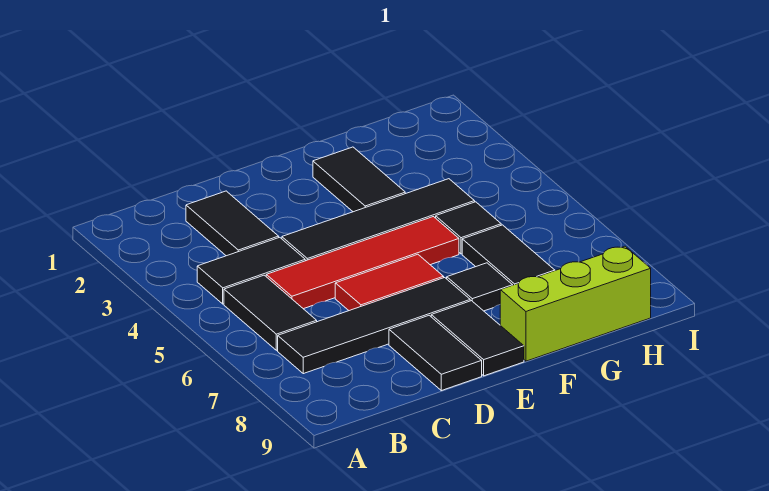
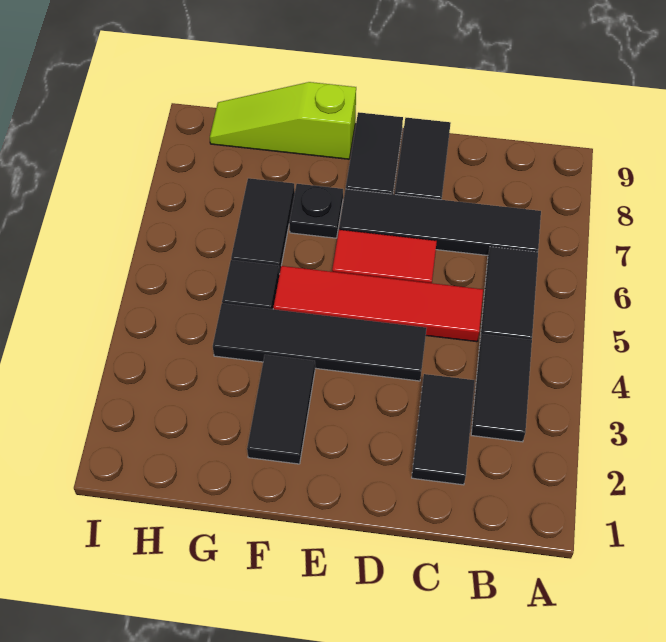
black tile B4:C4 level 1 -> black tile B3:B4 level 1
black tile F7 level 1 -> black plate F7 level 1
lime brick F9:H9 level 1 -> lime slope F9:H9 level 1 top F

